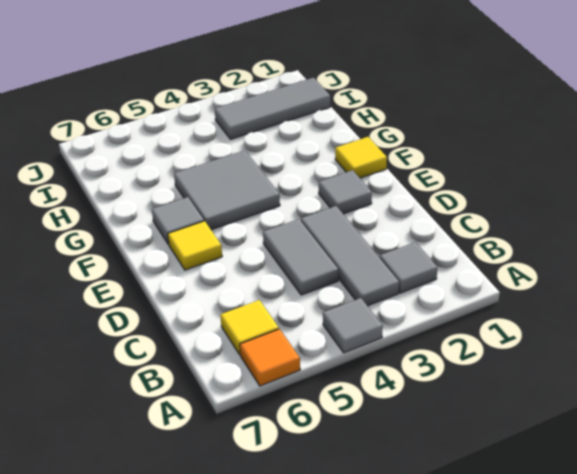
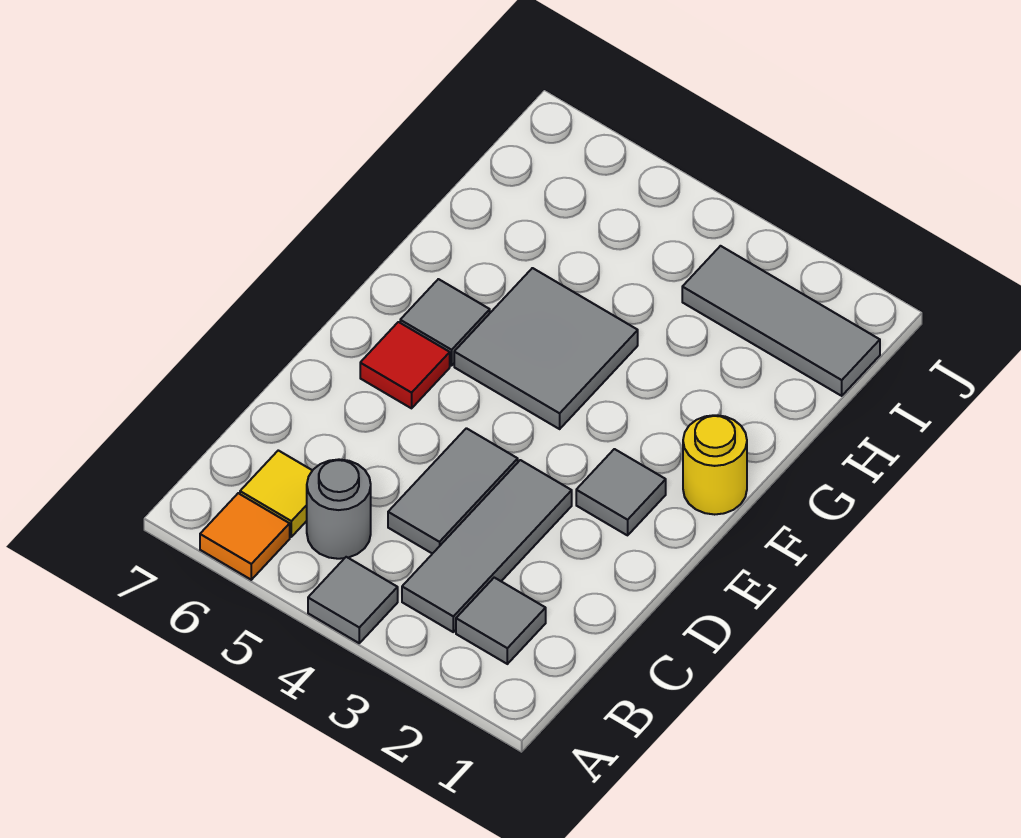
none -> grey round brick B5 level 1
yellow tile E6 level 1 -> red tile E6 level 1
yellow tile F1 level 1 -> yellow round brick F1 level 1

